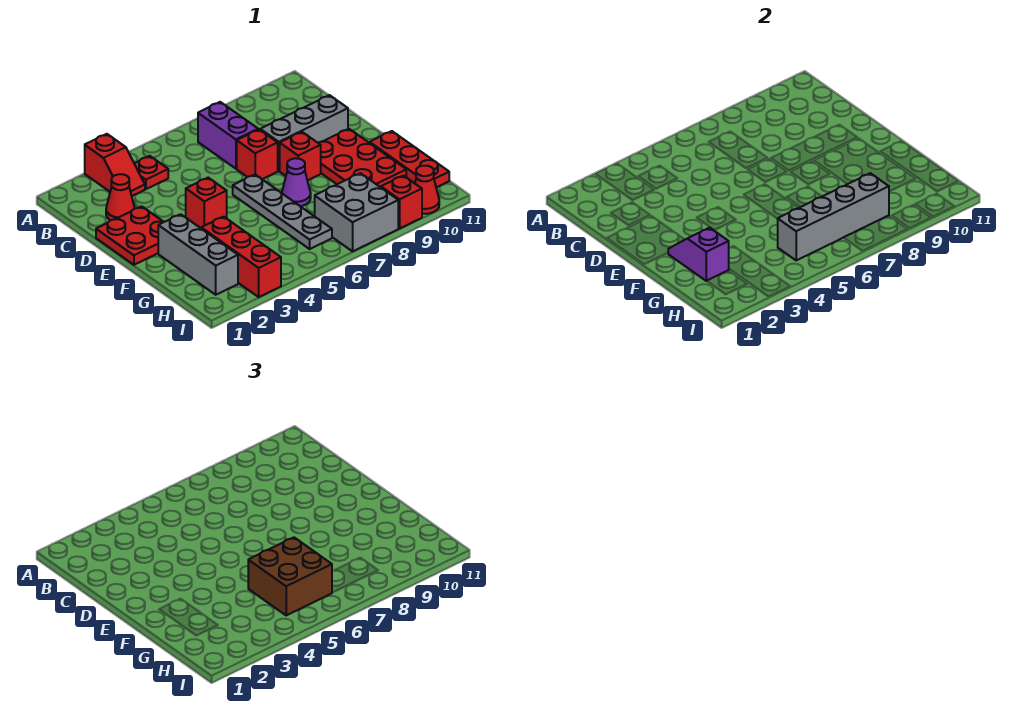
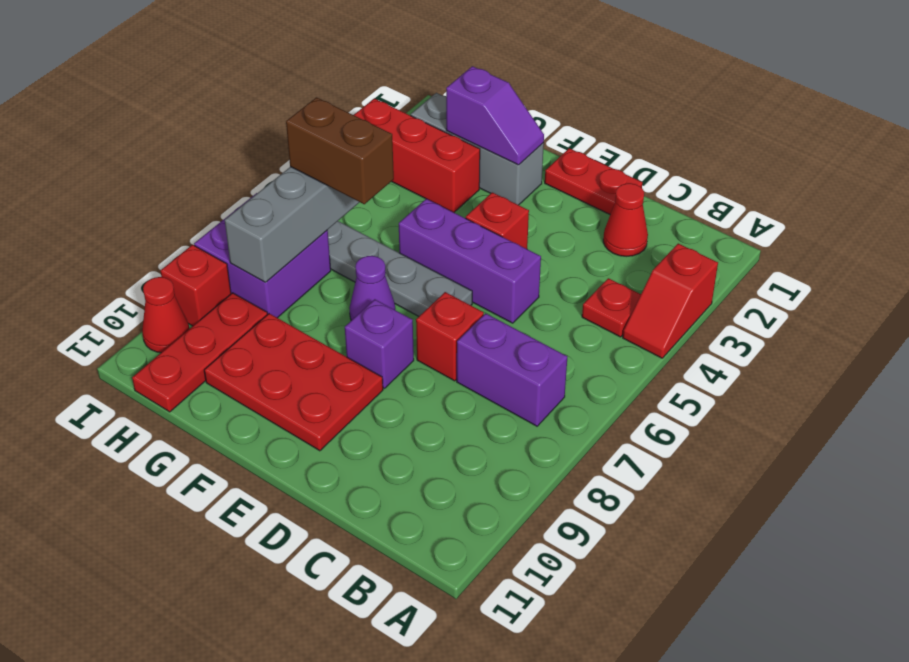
red slope A3:B3 level 1 top A -> red slope A3:A4 level 1 top 3
red plate D1:E2 level 1 -> red plate D1:E1 level 1
none -> purple brick D5:F5 level 1
grey brick D8:D10 level 1 -> none
red brick E8 level 1 -> purple brick E8 level 1
red plate F11:H11 level 1 -> red plate H9:H11 level 1
brown brick G5:H6 level 3 -> brown brick G6:H6 level 3
grey brick H7:I8 level 1 -> purple brick H7:I8 level 1

